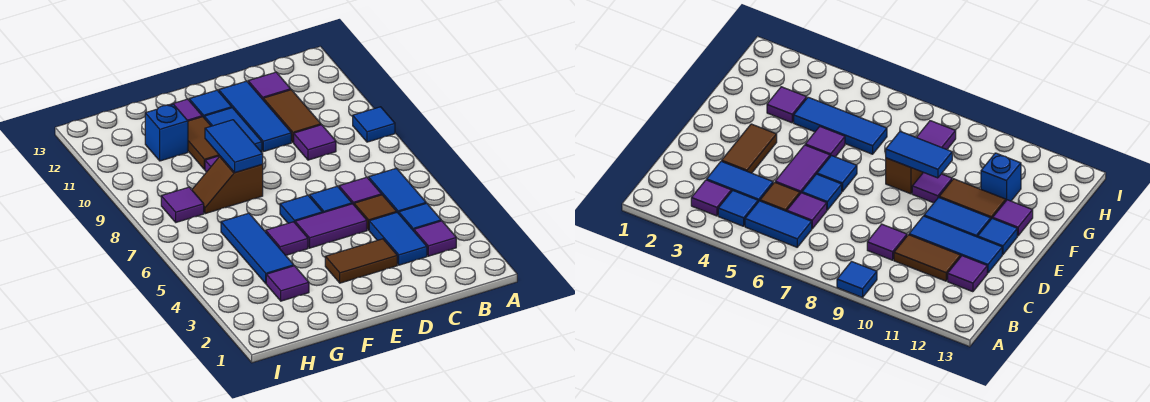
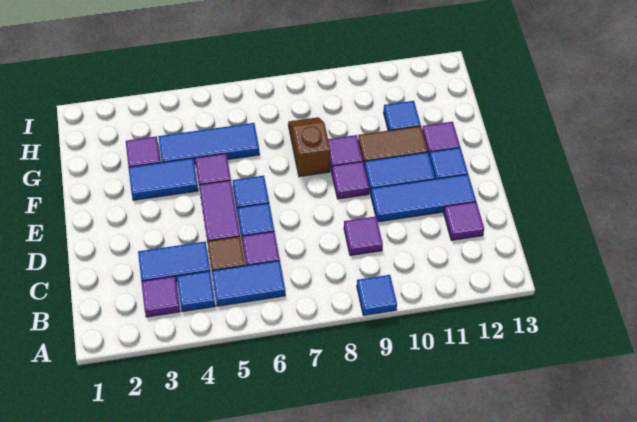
brown tile C10:C11 level 1 -> none
brown tile D3:E3 level 1 -> none
blue tile F8:F9 level 2 -> blue tile F3:F4 level 1
blue brick G11 level 1 -> blue tile G11 level 1
purple tile H8 level 1 -> purple tile E9 level 1

